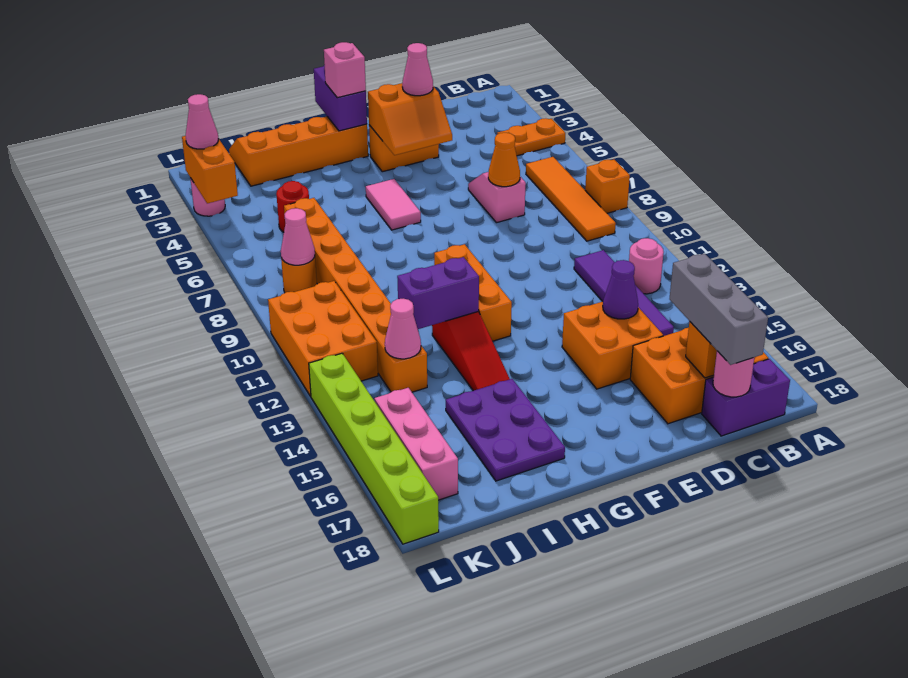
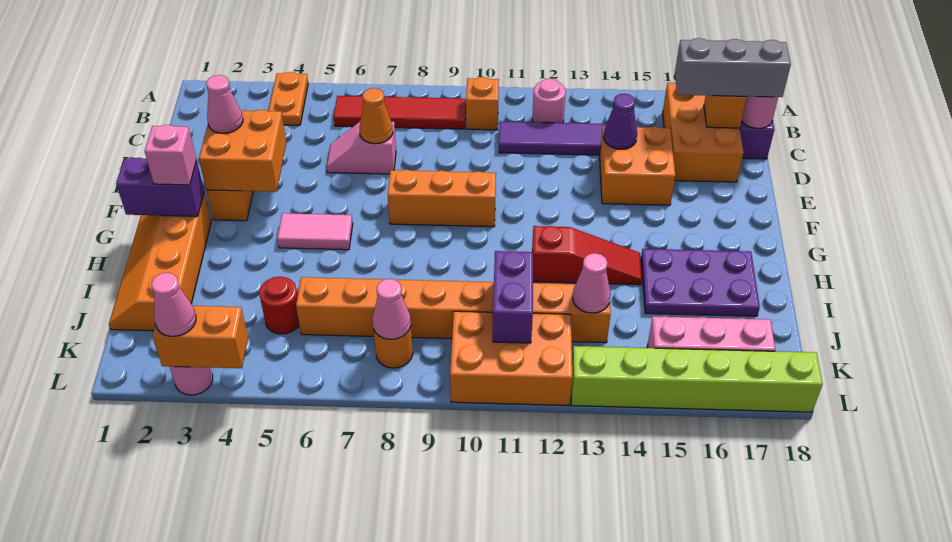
orange brick A8 level 1 -> orange brick B10 level 1
orange tile B6:B9 level 1 -> red tile B6:B9 level 1
orange slope E3:F4 level 2 top 3 -> orange brick E3:F4 level 2
orange brick G10:G12 level 1 -> orange brick F8:F10 level 1
purple brick H12:I12 level 2 -> purple brick J11:K11 level 2

